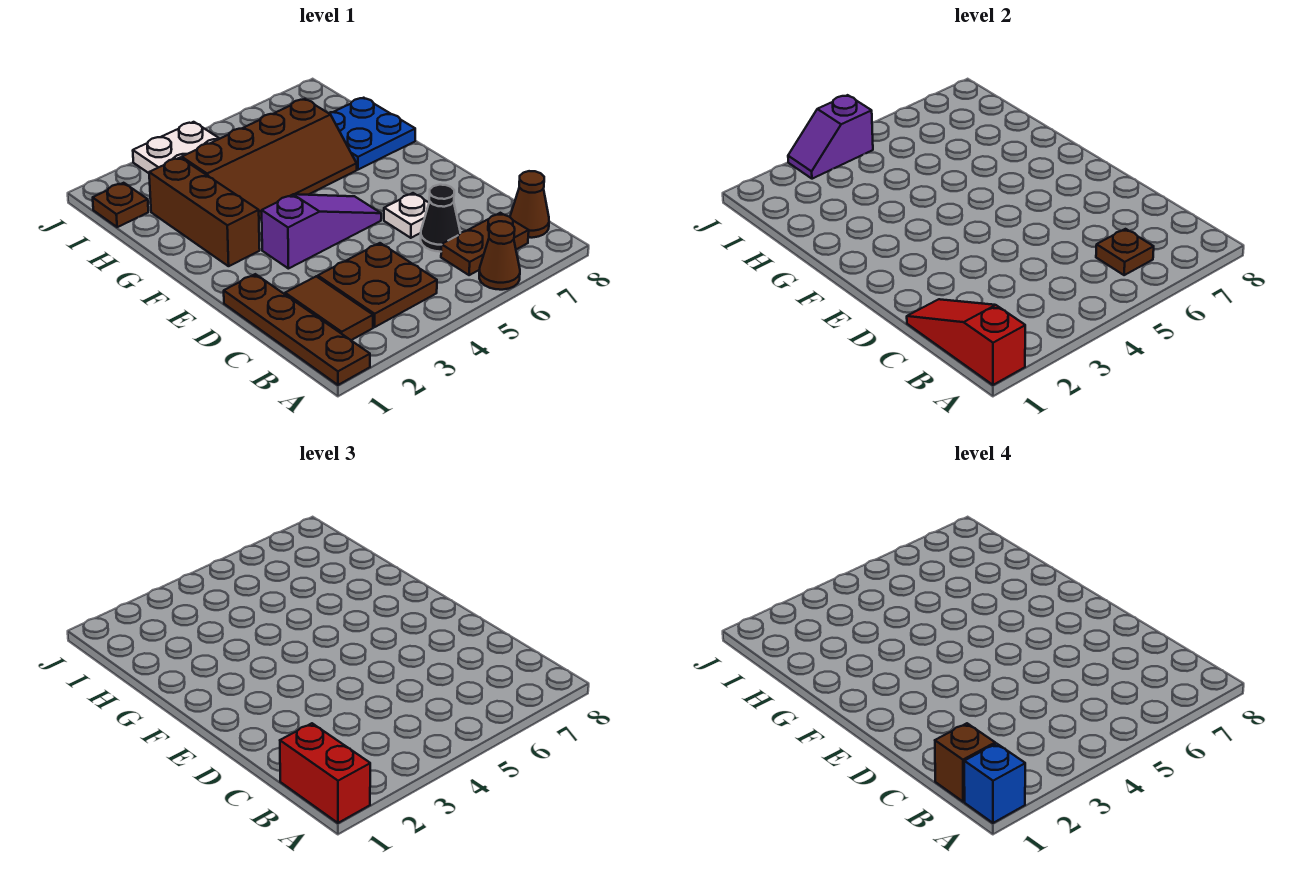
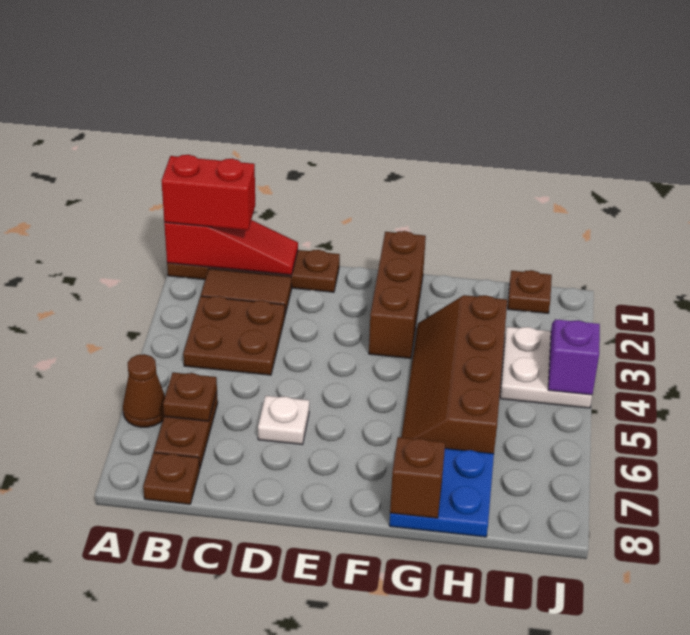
blue brick A1 level 4 -> none
brown brick B1 level 4 -> brown brick G8 level 2
brown cone B8 level 1 -> brown plate B8 level 1
black cone C6 level 1 -> none
purple slope E3:E5 level 1 top 3 -> none
brown brick F2:H2 level 1 -> brown brick F1:F3 level 1

